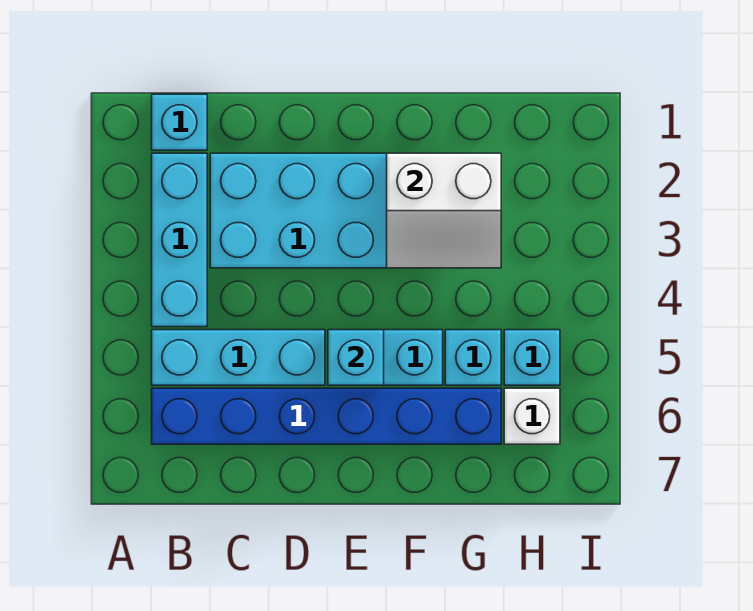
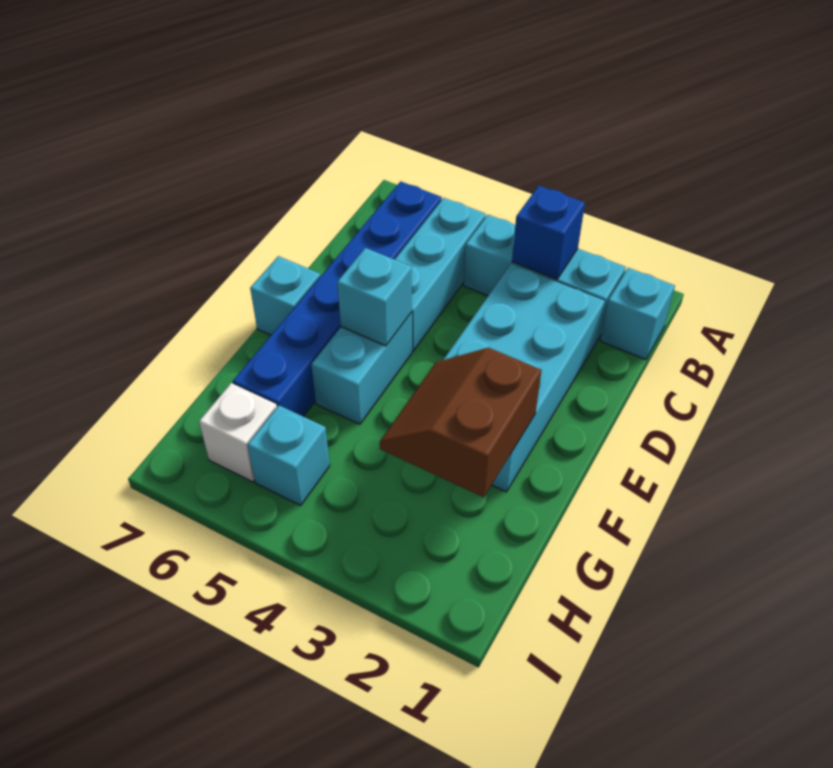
none -> blue brick B3 level 2
white slope F2:G3 level 2 top 2 -> brown slope F2:G3 level 2 top 2
cyan brick G5 level 1 -> cyan brick E7 level 1

